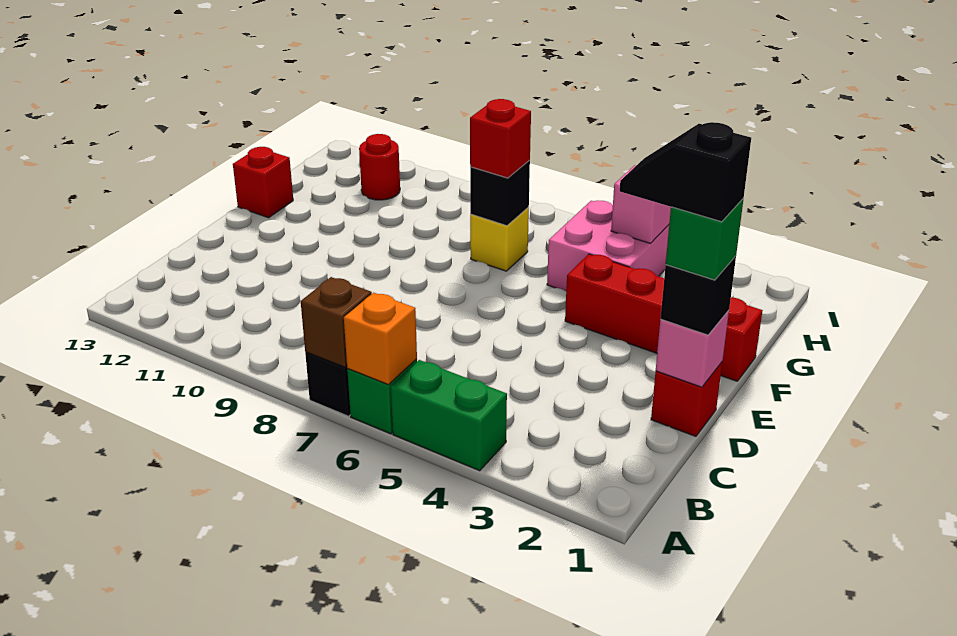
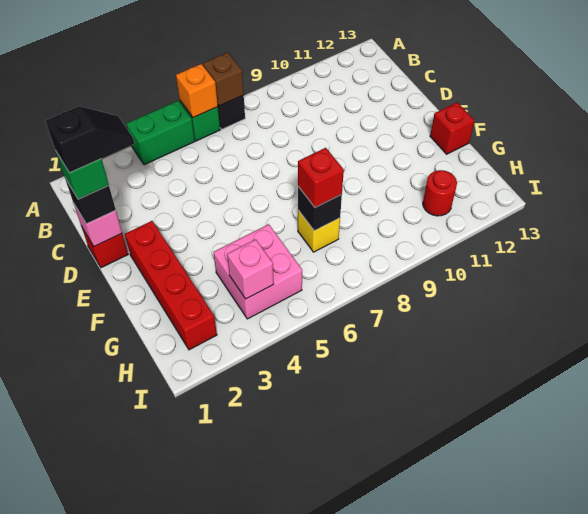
red brick F1:F4 level 1 -> red brick E2:H2 level 1

